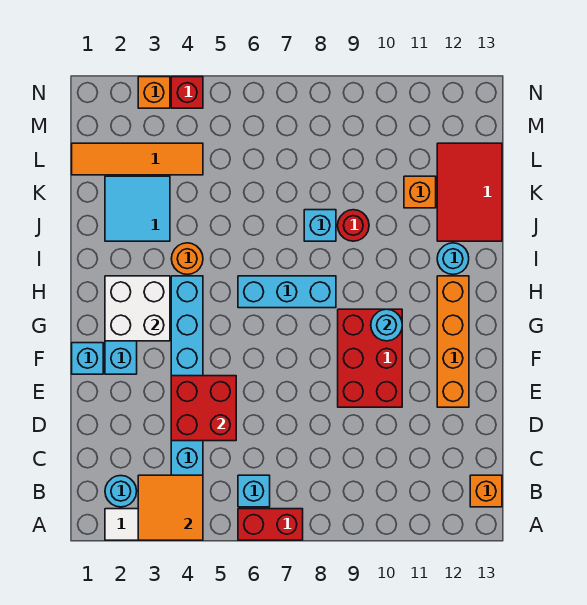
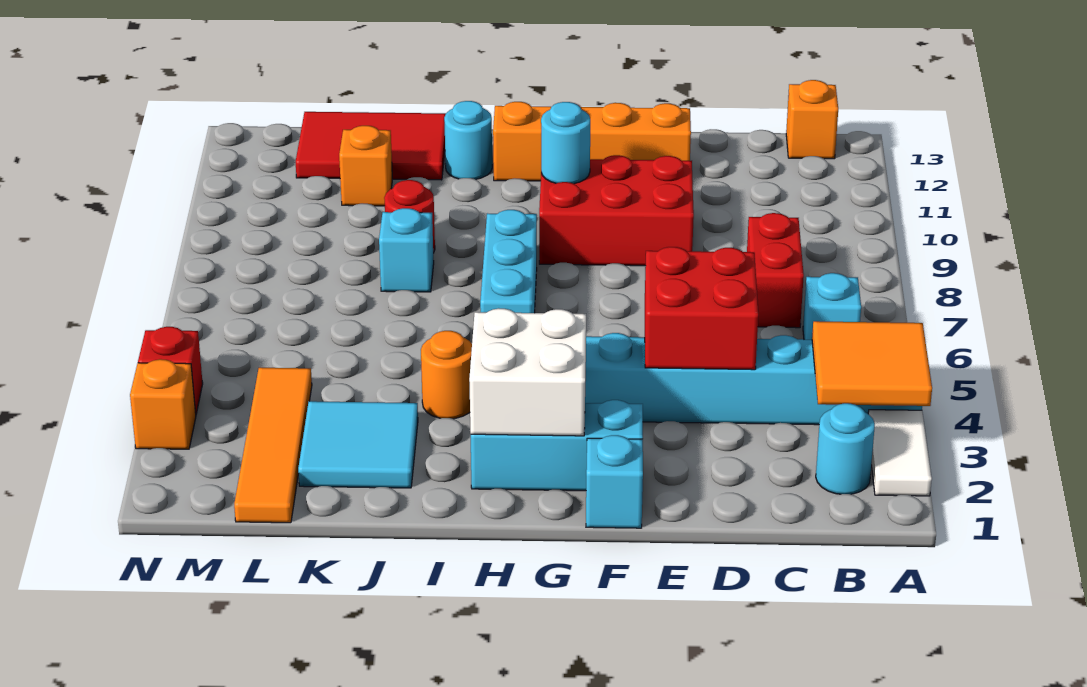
red brick A6:A7 level 1 -> red brick C7:C8 level 1

